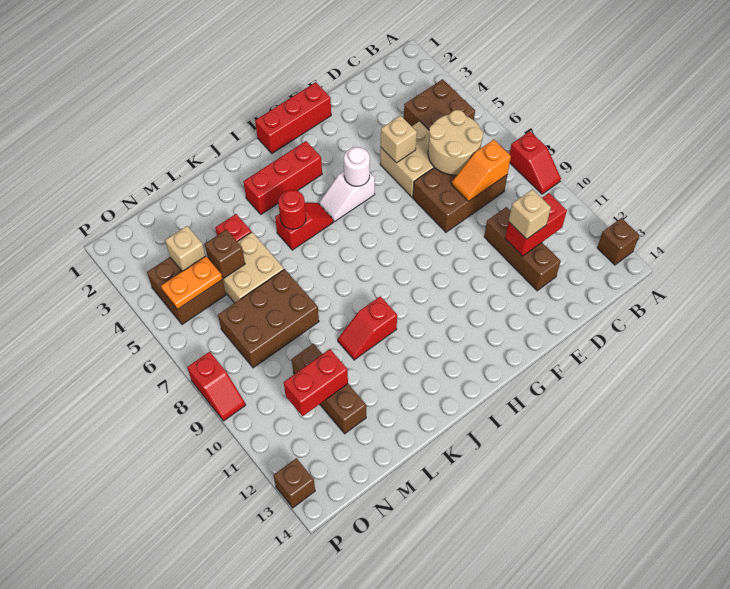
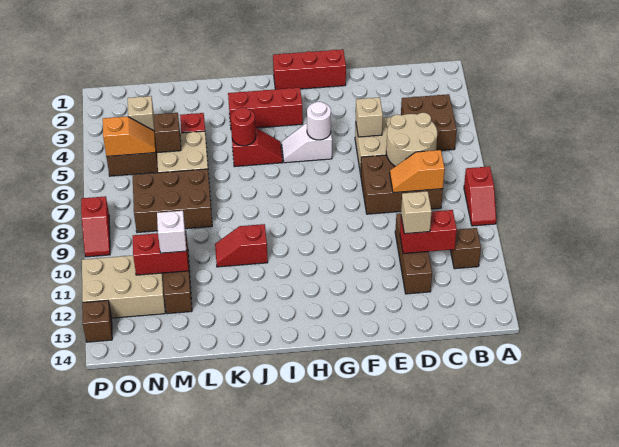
brown brick A13 level 1 -> brown brick B11 level 1
none -> white brick M11 level 3
orange plate N5:O5 level 2 -> orange slope N5:O5 level 2 top O
none -> tan brick N11:P12 level 1

